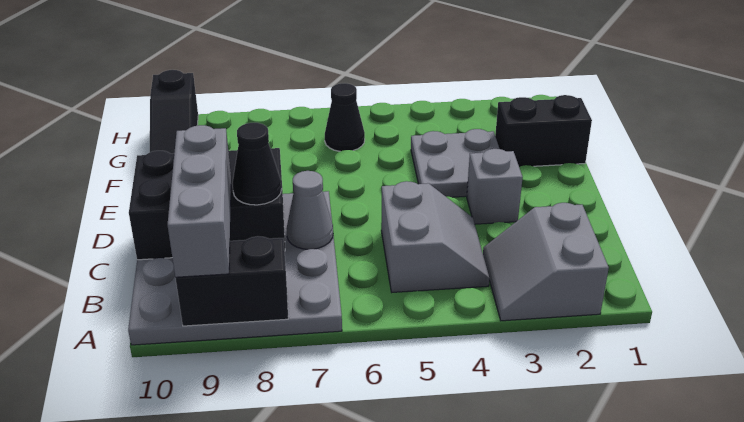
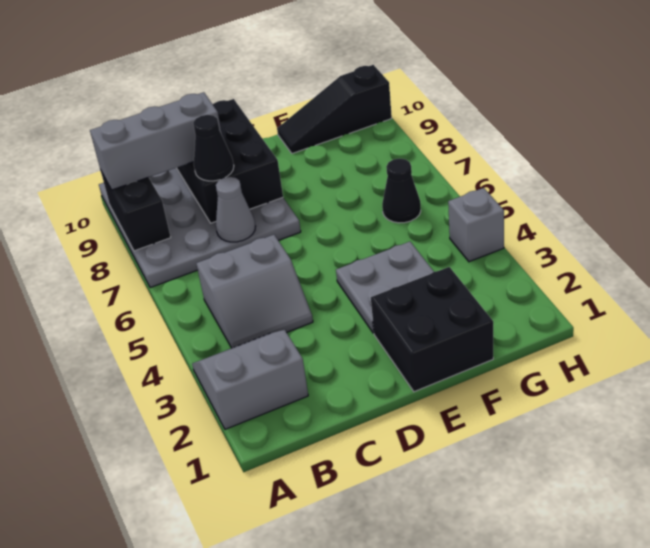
grey brick D3 level 1 -> grey brick H4 level 1
black brick F1:F2 level 1 -> black brick E1:F2 level 1

